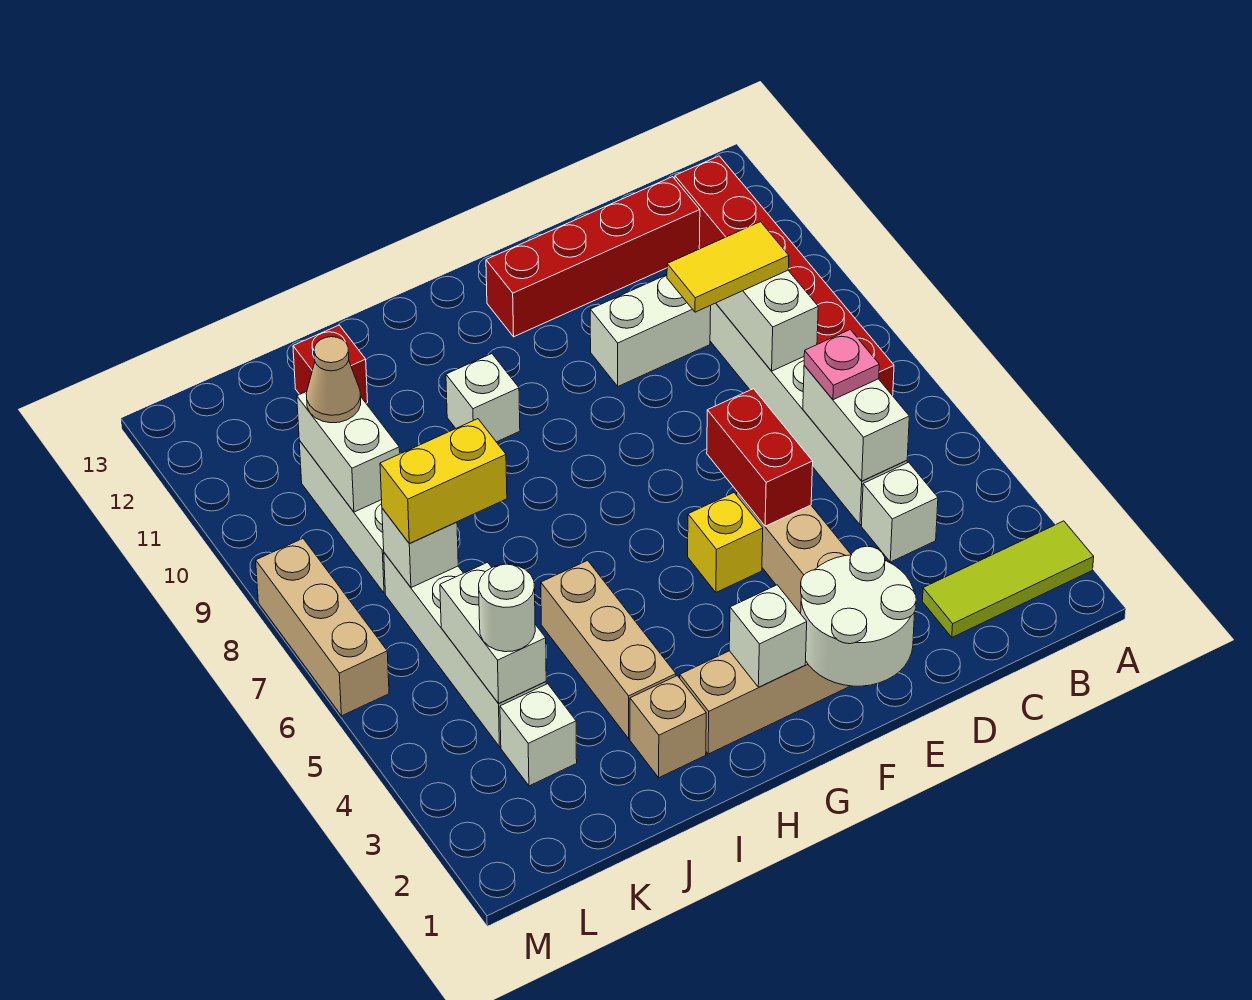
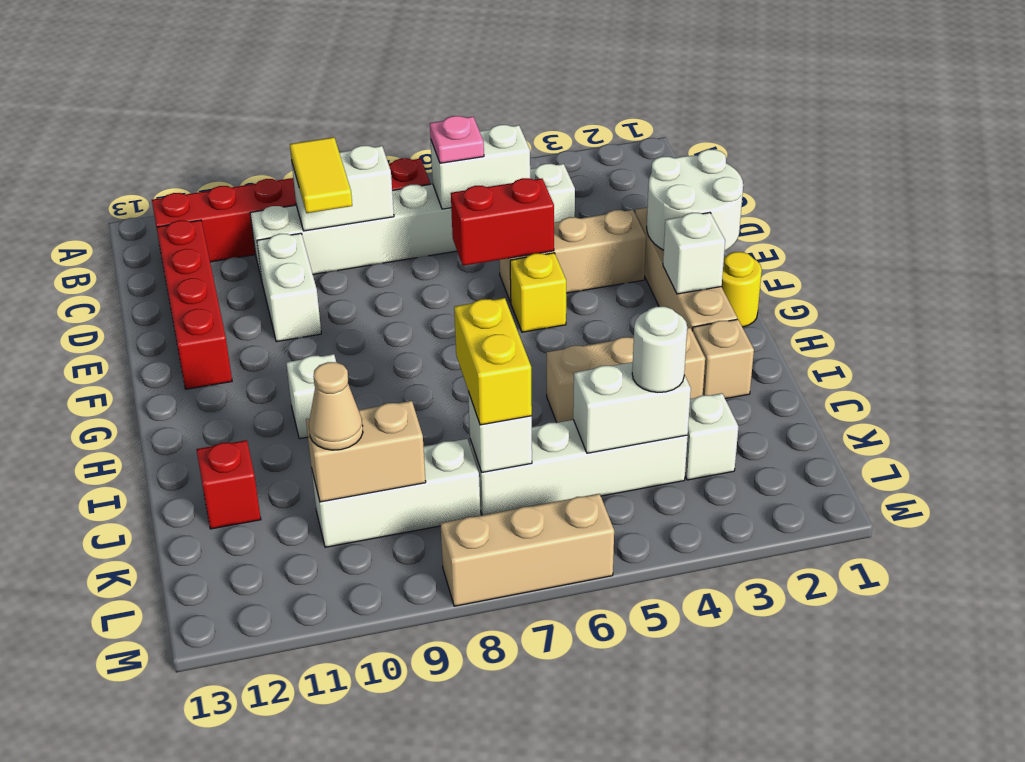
lime tile A2:C2 level 1 -> none
none -> yellow round brick G1 level 1
white brick K9:K10 level 2 -> tan brick K9:K10 level 2

